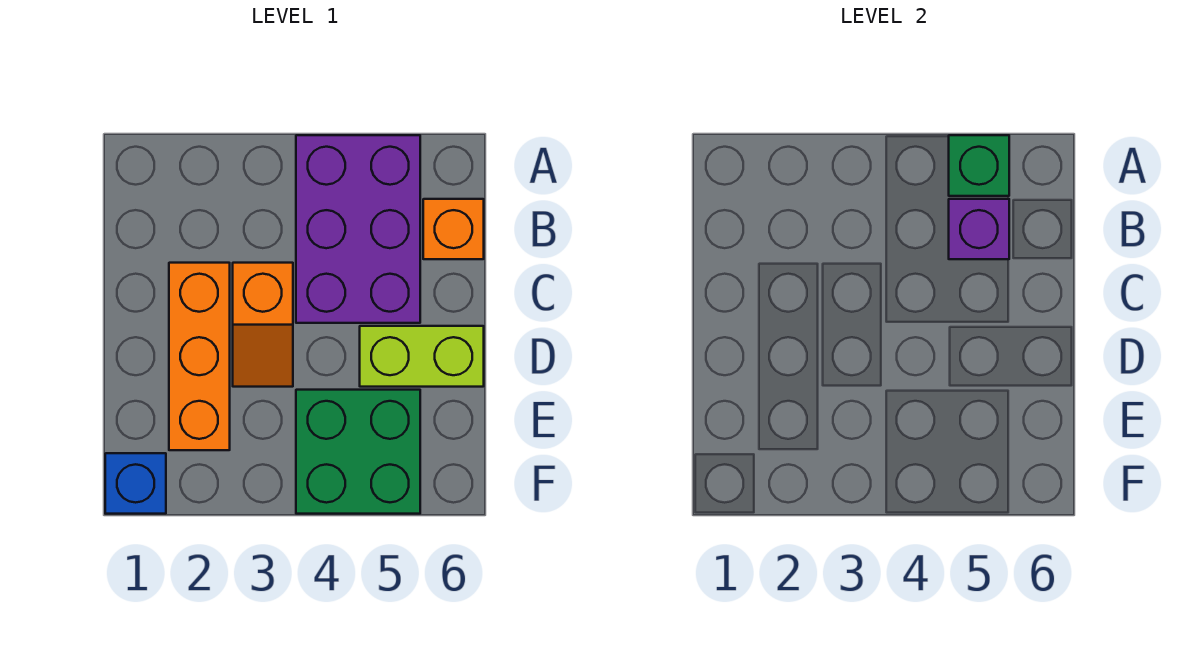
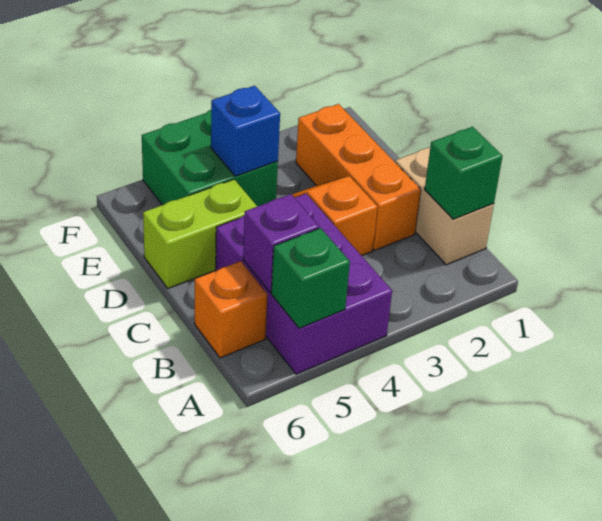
none -> tan brick B1:C1 level 1
none -> green brick B1 level 2
blue brick F1 level 1 -> blue brick E4 level 2

